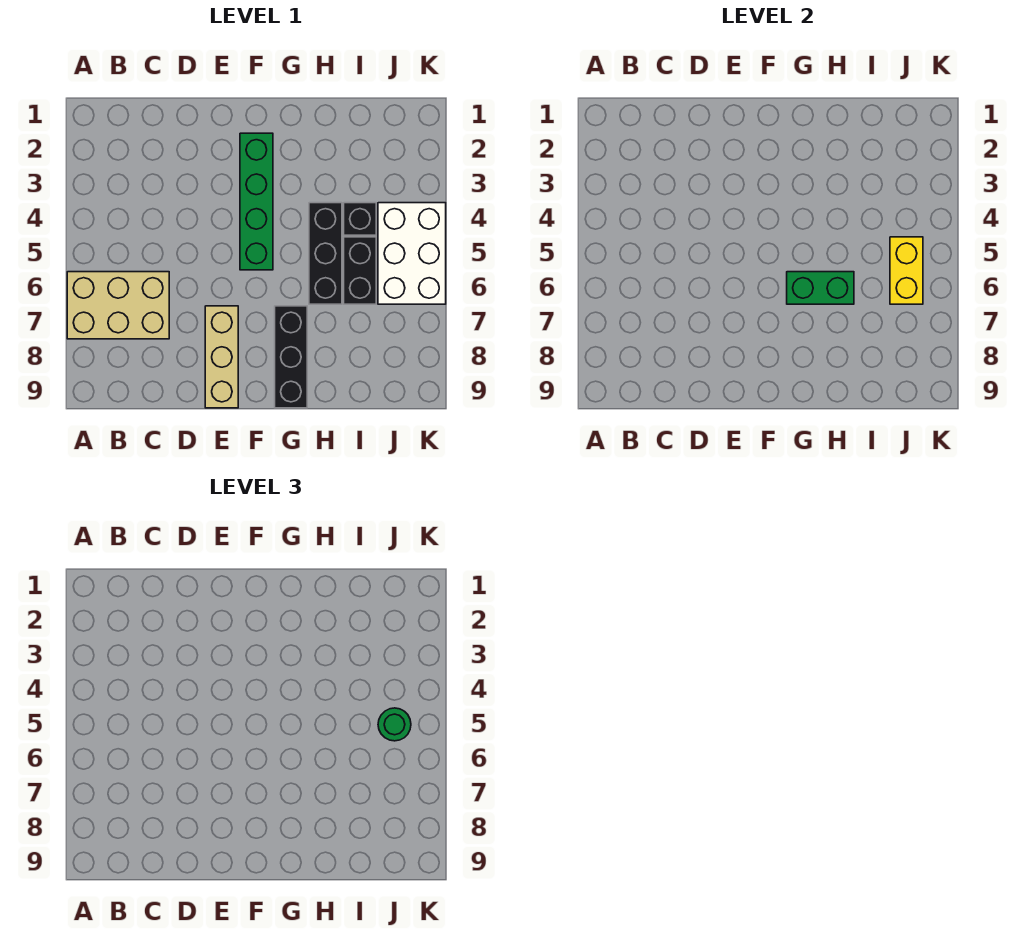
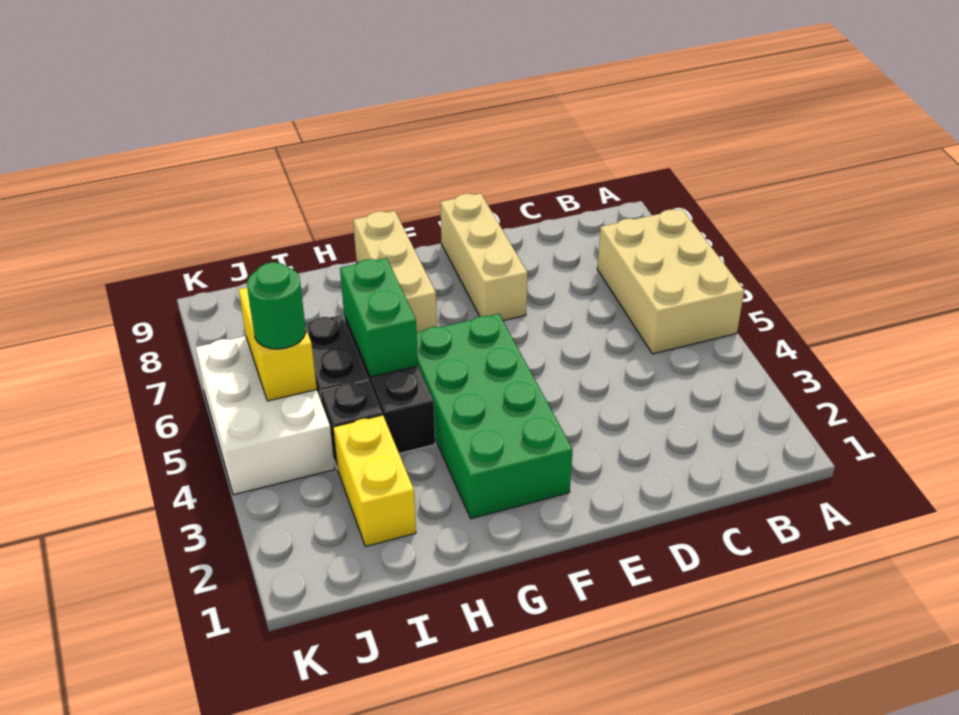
tan brick A6:C7 level 1 -> tan brick A5:B7 level 1
green brick F2:F5 level 1 -> green brick F2:G5 level 1
green brick G6:H6 level 2 -> green brick H5:H6 level 2
black brick G7:G9 level 1 -> tan brick G7:G9 level 1
none -> yellow brick I2:I3 level 1

